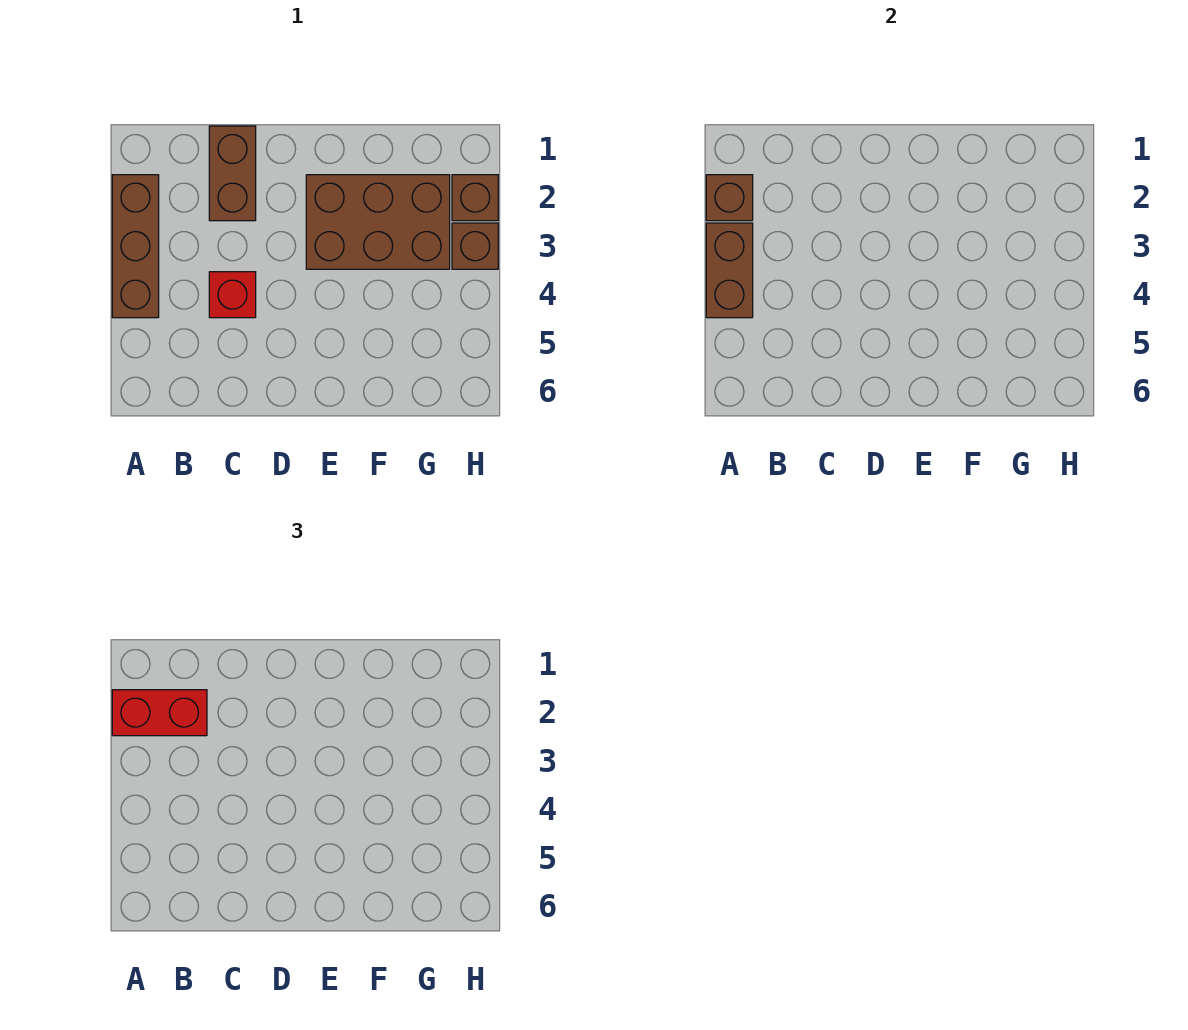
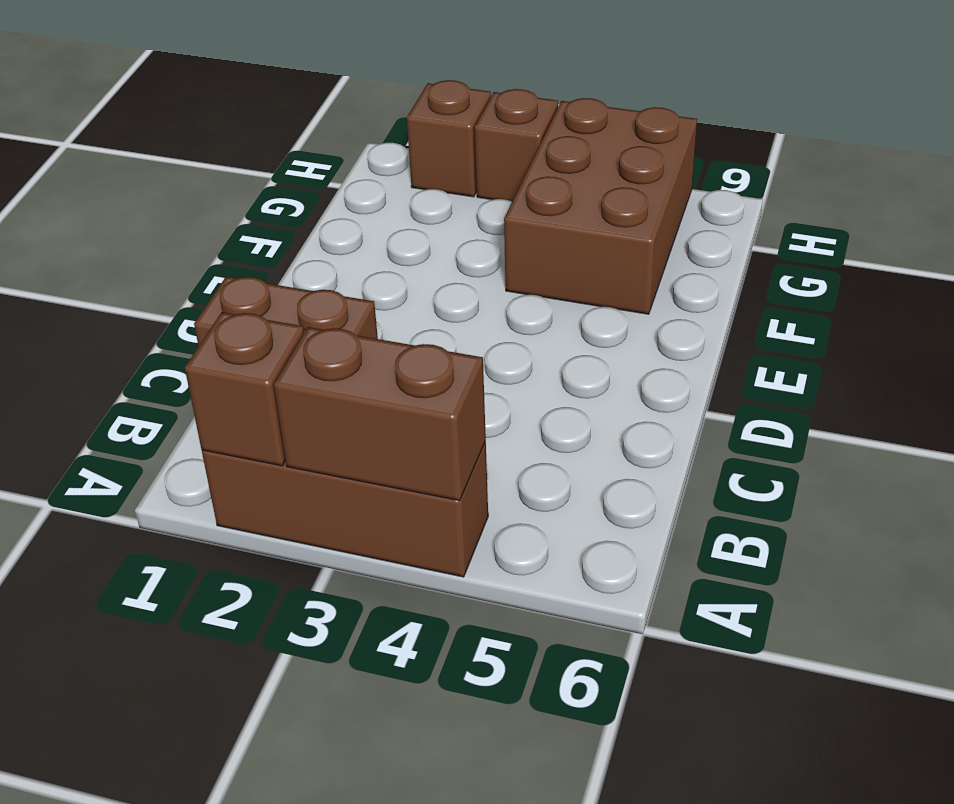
red brick A2:B2 level 3 -> none
red brick C4 level 1 -> none
brown brick E2:G3 level 1 -> brown brick F4:H5 level 1

